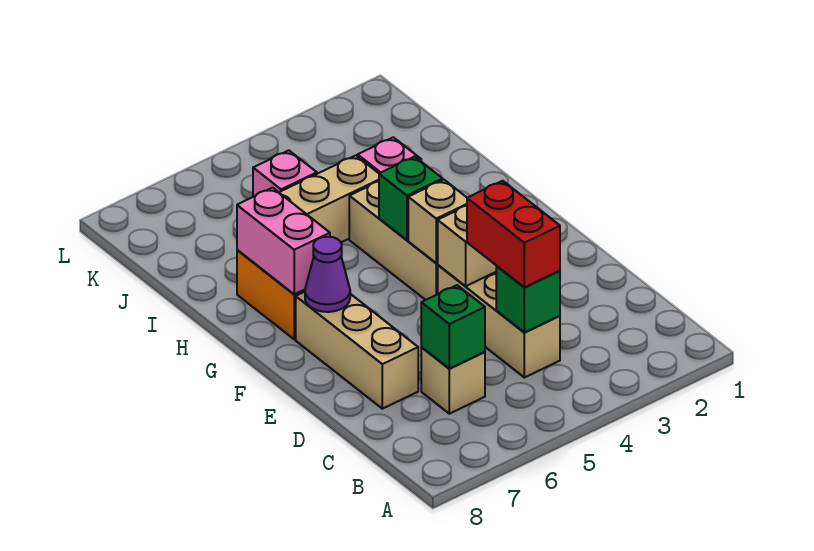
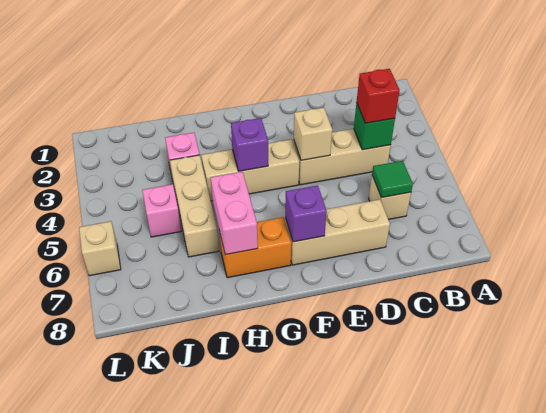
red brick C4:D4 level 3 -> red brick C4 level 3
green brick C6 level 2 -> green tile C6 level 2
tan brick F4 level 2 -> tan brick L6 level 1
purple cone F7 level 2 -> purple brick F7 level 2
green brick G4 level 2 -> purple brick G4 level 2
pink brick G7:H7 level 2 -> pink brick H6:H7 level 2

